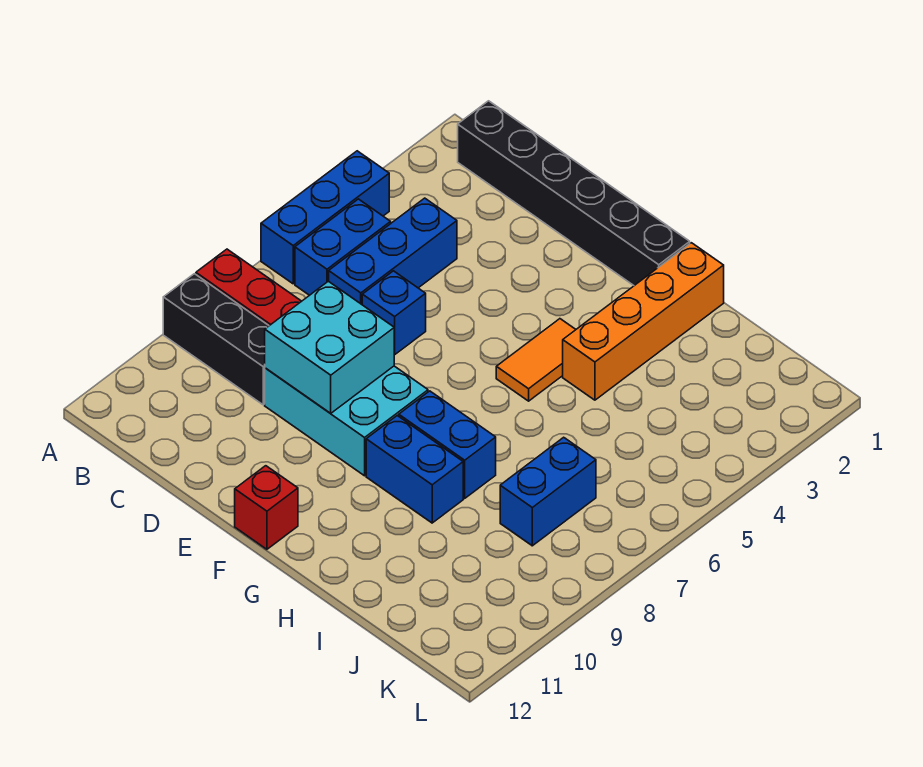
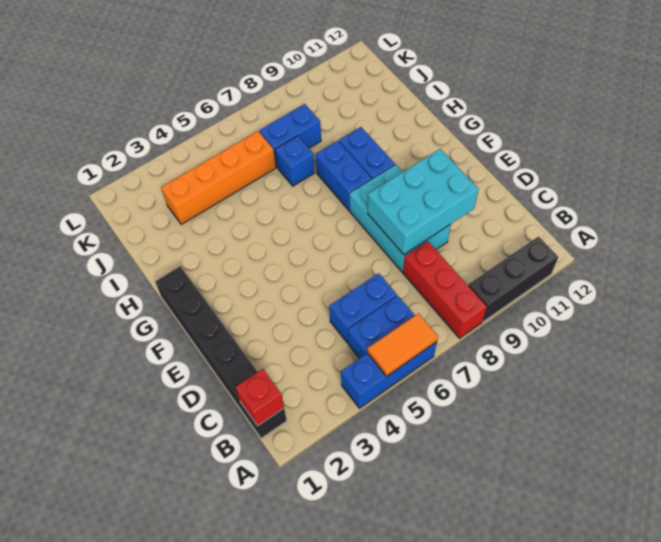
black brick A9:C9 level 1 -> black brick A9:A11 level 1
blue brick C4:C6 level 1 -> blue brick C5:C6 level 1
blue brick D6 level 1 -> blue brick I7 level 1
cyan brick D8:E9 level 2 -> cyan brick D8:E10 level 2
red brick F12 level 1 -> red brick B1 level 2
orange tile G4:G5 level 1 -> orange tile A5:A6 level 2
orange brick H1:H4 level 1 -> orange brick J3:J6 level 1

